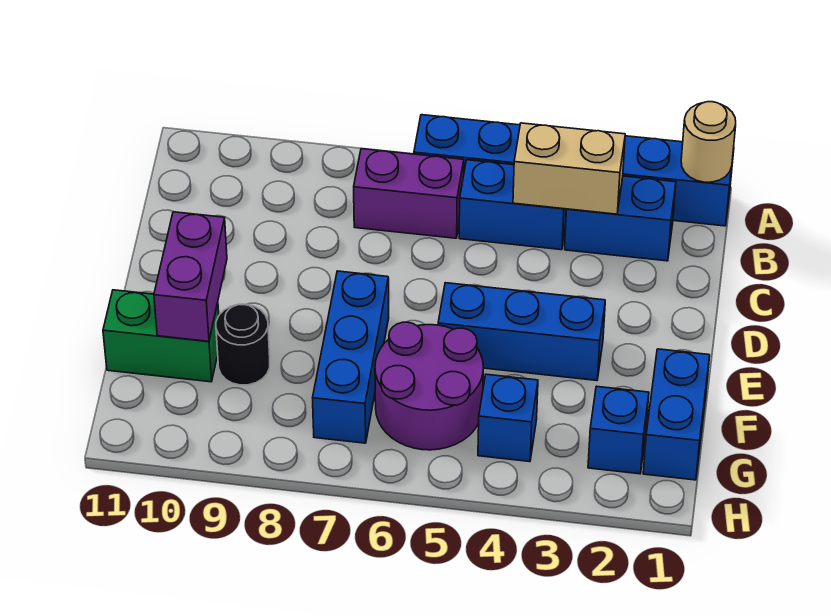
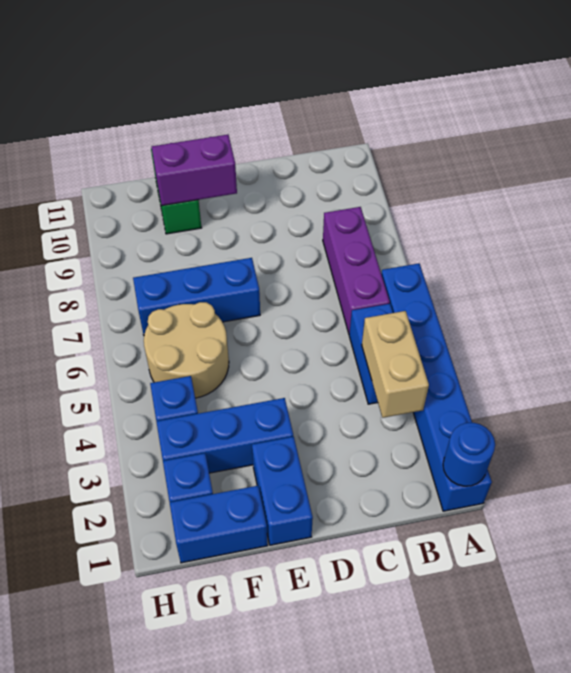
tan round brick A1 level 2 -> blue round brick A1 level 2
blue brick B2:B3 level 1 -> blue brick E1:E2 level 1
purple brick B6:B7 level 1 -> purple brick B6:B8 level 1
blue brick E3:E5 level 1 -> blue brick E3:G3 level 1
purple round brick F5:G6 level 1 -> tan round brick F5:G6 level 1
black round brick F9 level 1 -> none

